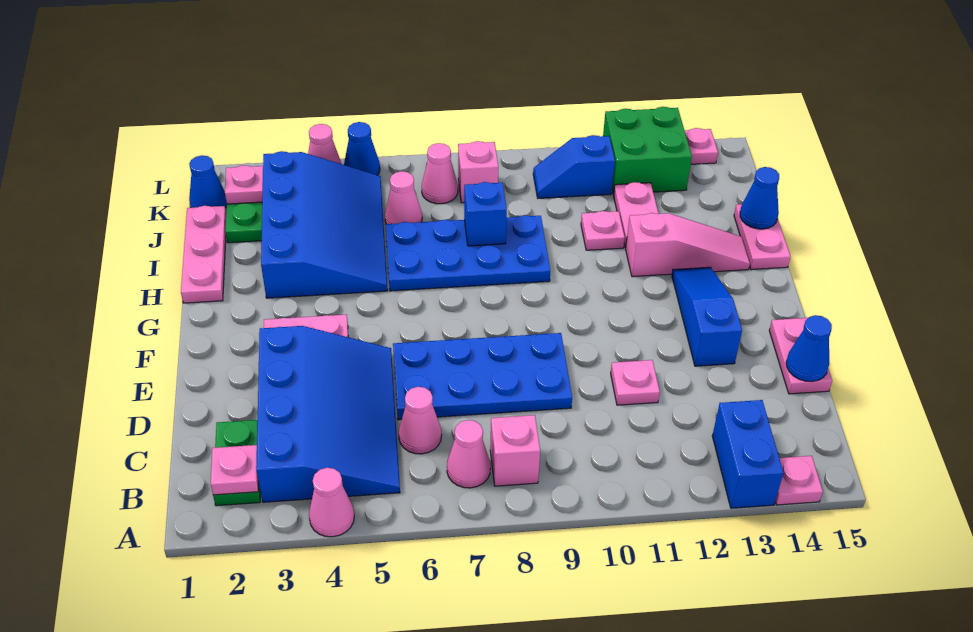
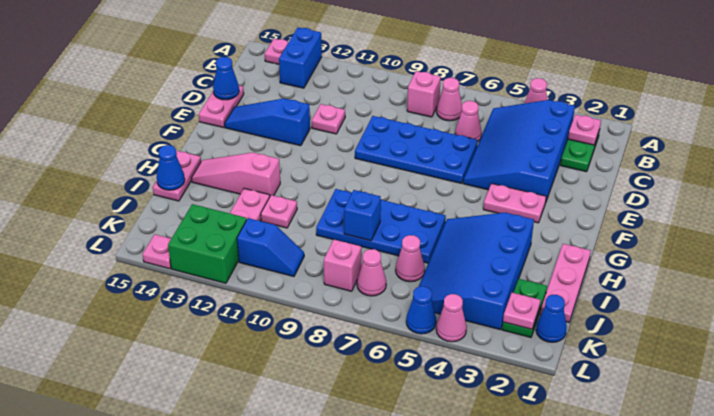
blue slope E13:G13 level 1 top E -> blue slope E12:E14 level 1 top 12

